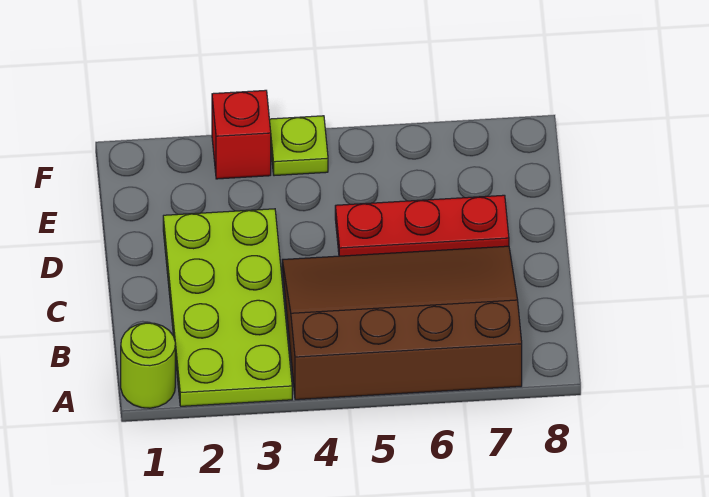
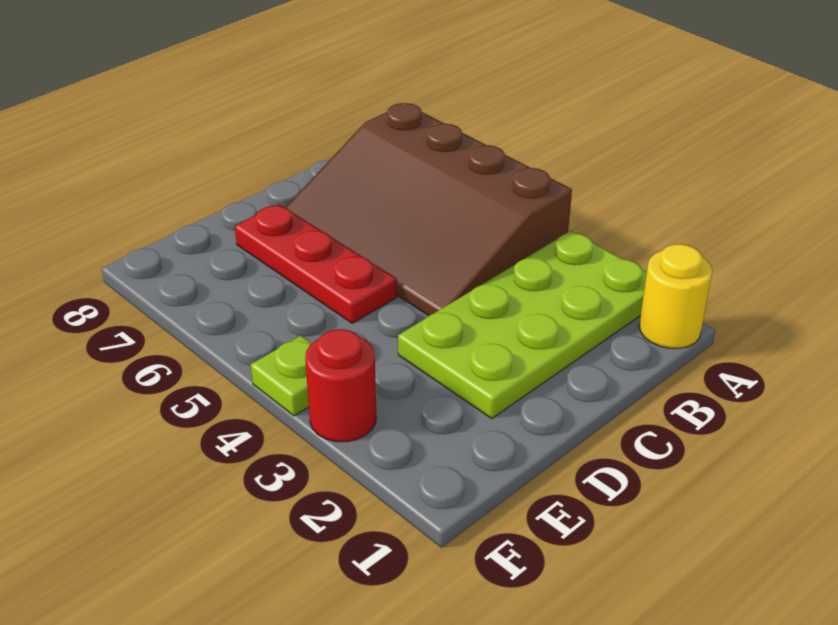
lime round brick A1 level 1 -> yellow round brick A1 level 1
red brick F3 level 1 -> red round brick F3 level 1

